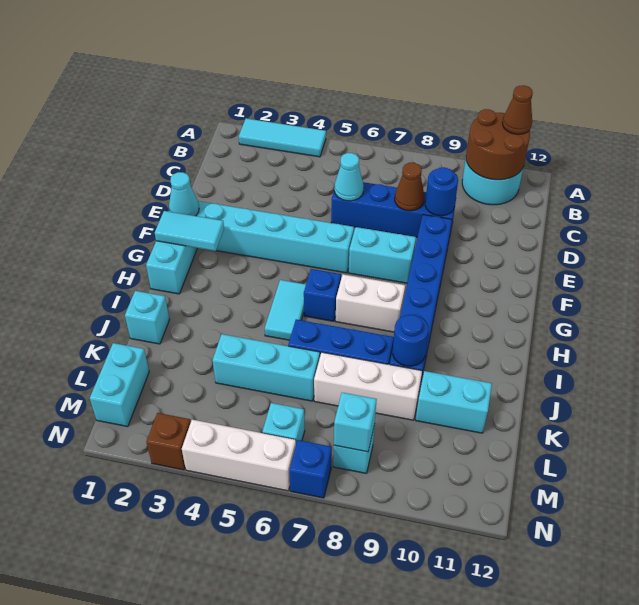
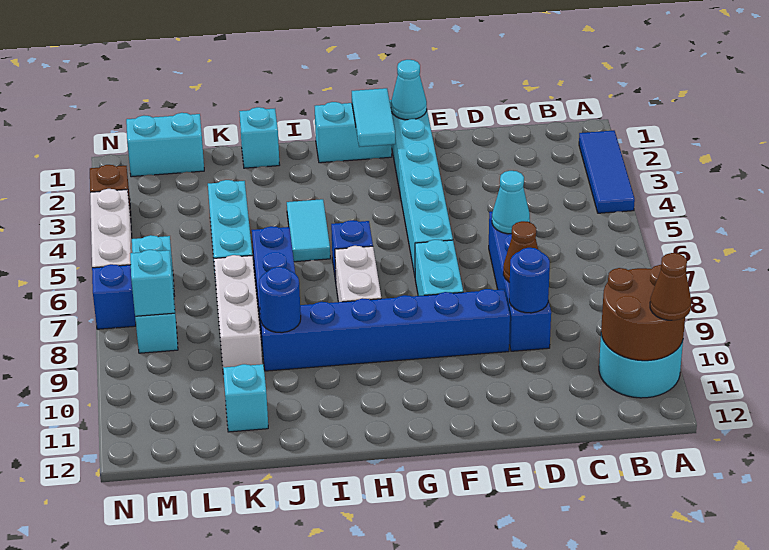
cyan tile A2:A4 level 1 -> blue tile A2:A4 level 1
cyan tile H5:I5 level 1 -> cyan tile I4:I5 level 1
cyan brick K10:K11 level 1 -> cyan brick K11 level 1

